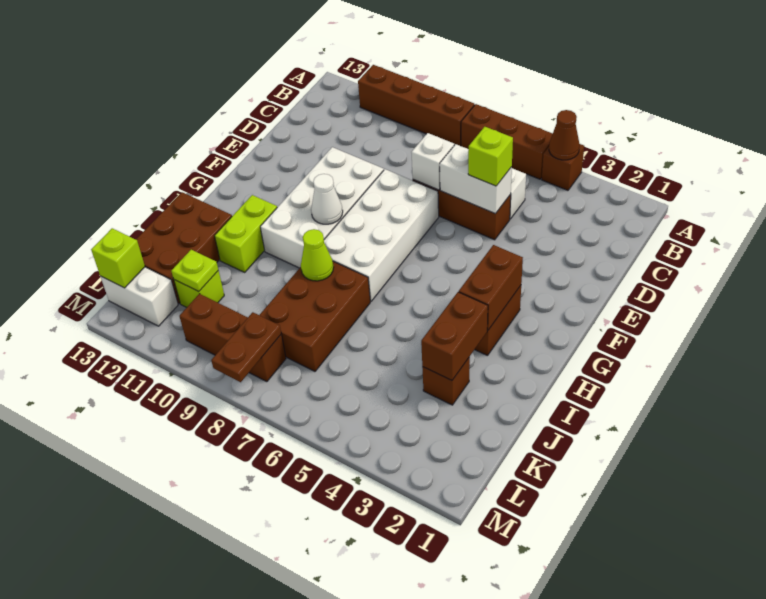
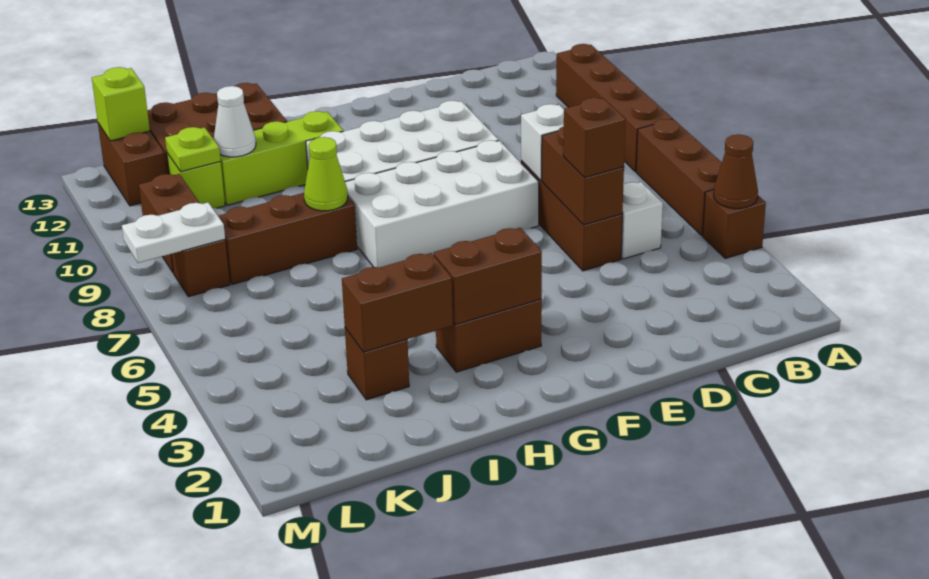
white brick D5:D6 level 2 -> brown brick D5:D6 level 2
lime brick D5 level 3 -> brown brick D5 level 3
white cone G9 level 2 -> white cone J11 level 2
lime brick H11:I11 level 1 -> lime brick H11:J11 level 1
brown brick I7:K8 level 1 -> brown brick I8:K8 level 1
brown plate L8:M8 level 2 -> white plate L8:M8 level 2
white brick L12:L13 level 1 -> brown brick L12:L13 level 1

